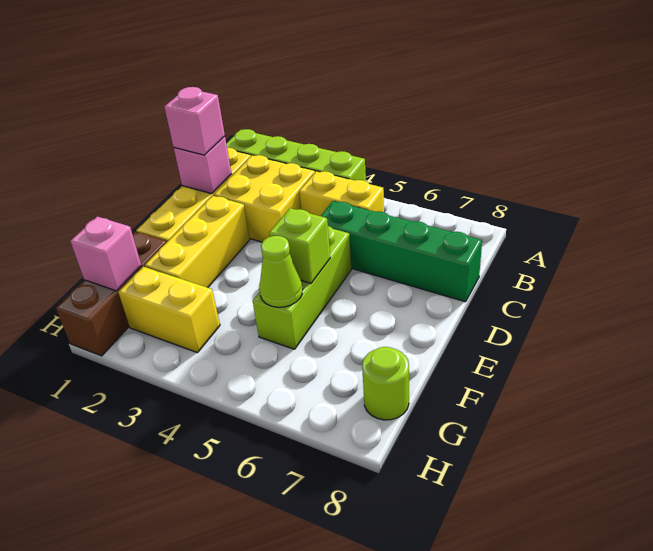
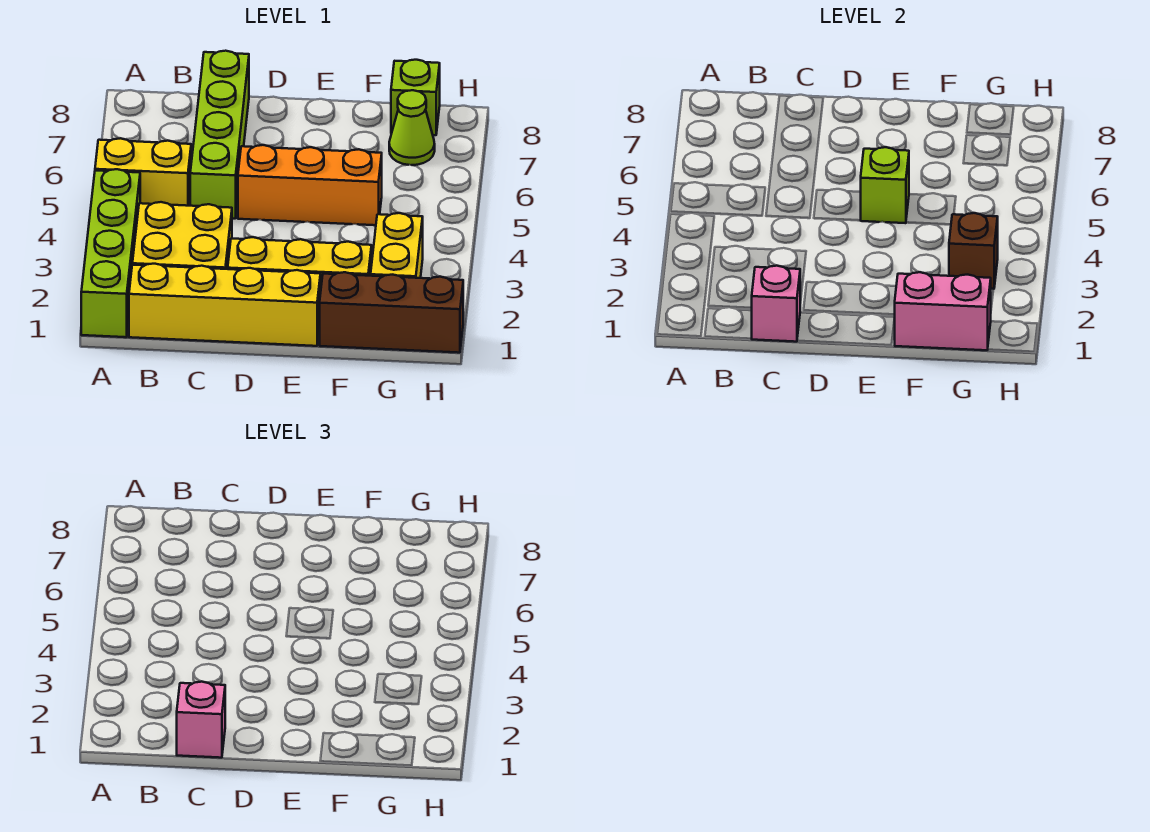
yellow brick B4:B5 level 1 -> yellow brick A5:B5 level 1
green brick C5:C8 level 1 -> lime brick C5:C8 level 1
lime brick D5:F5 level 1 -> orange brick D5:F5 level 1
lime cone F5 level 2 -> lime cone G7 level 1
pink brick G1 level 2 -> pink brick F1:G1 level 2
none -> brown brick G3 level 2
lime round brick G8 level 1 -> lime brick G8 level 1

